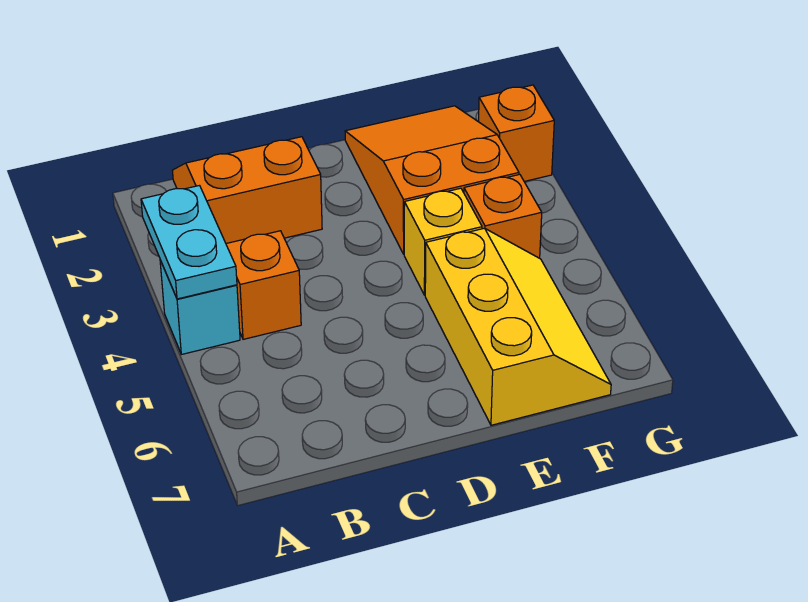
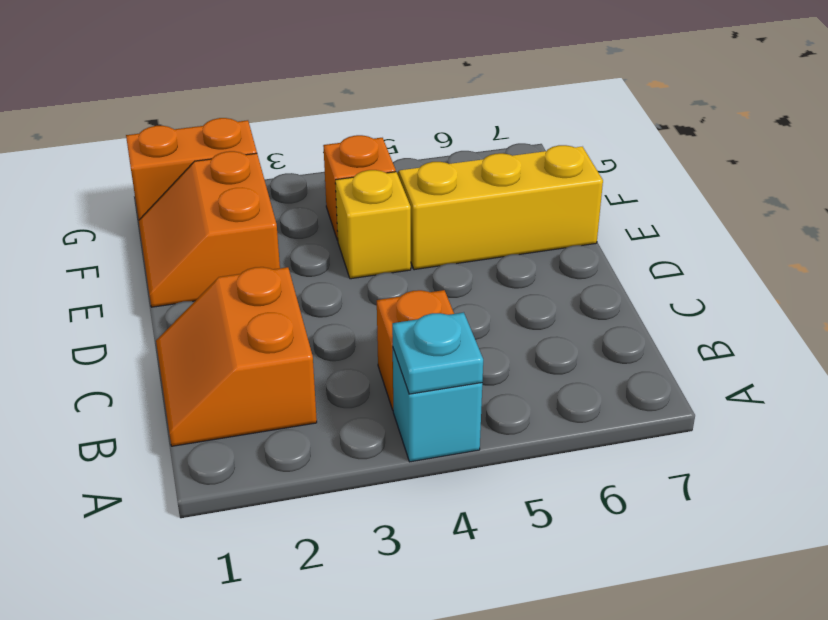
cyan plate A3:A4 level 2 -> cyan plate A4 level 2
orange slope E1:F3 level 1 top 3 -> orange slope E1:F2 level 1 top 2
orange brick G2 level 1 -> orange brick G1:G2 level 1

